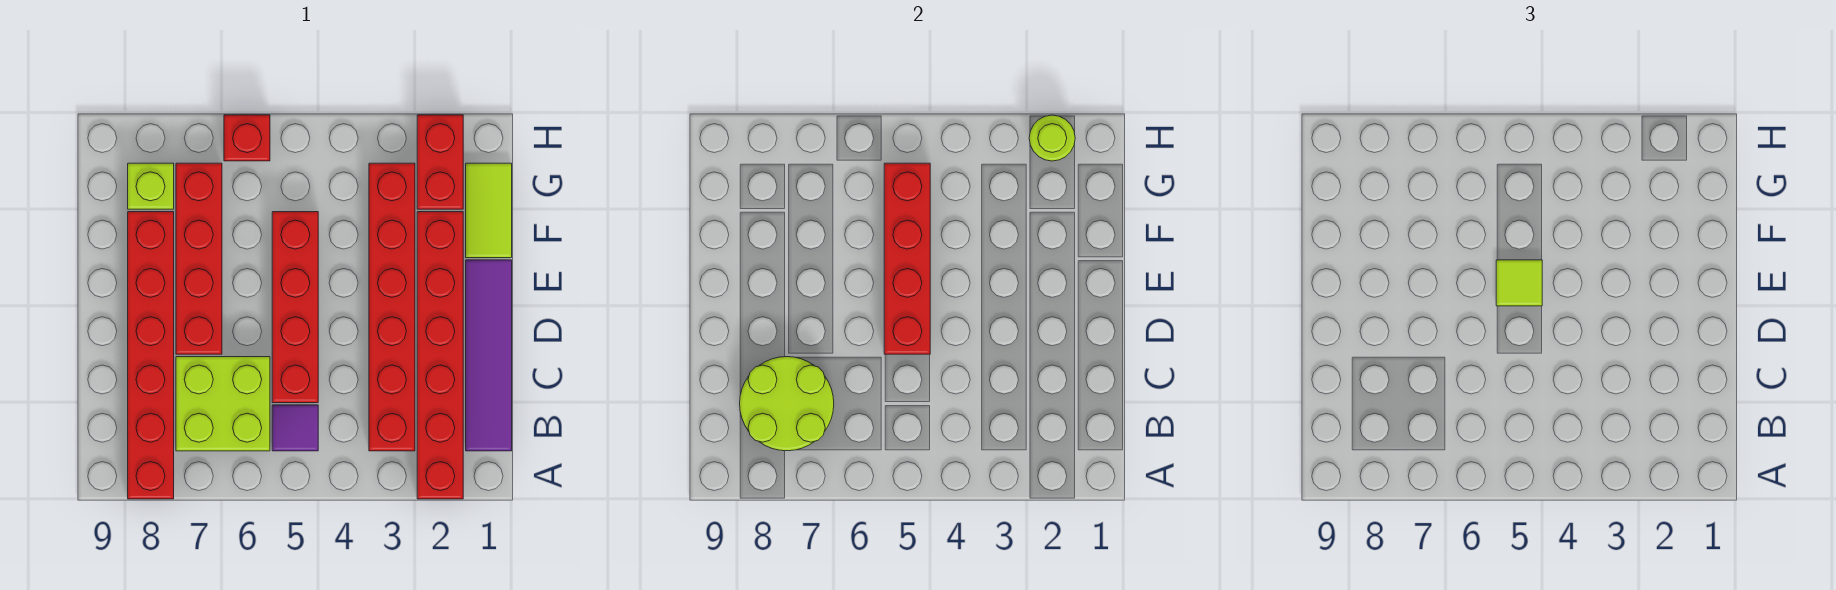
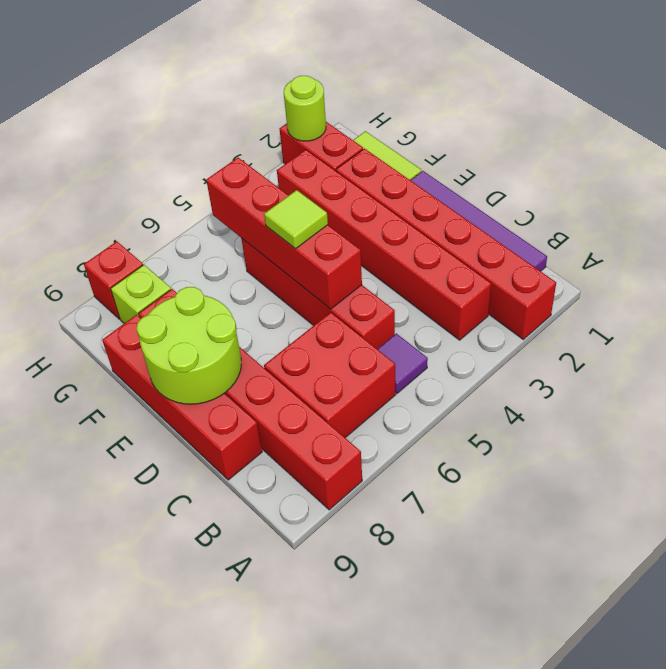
lime brick B6:C7 level 1 -> red brick B6:C7 level 1
lime round brick B7:C8 level 2 -> lime round brick D8:E9 level 2
red brick D7:G7 level 1 -> red brick C9:F9 level 1
red brick H6 level 1 -> red brick H8 level 1

